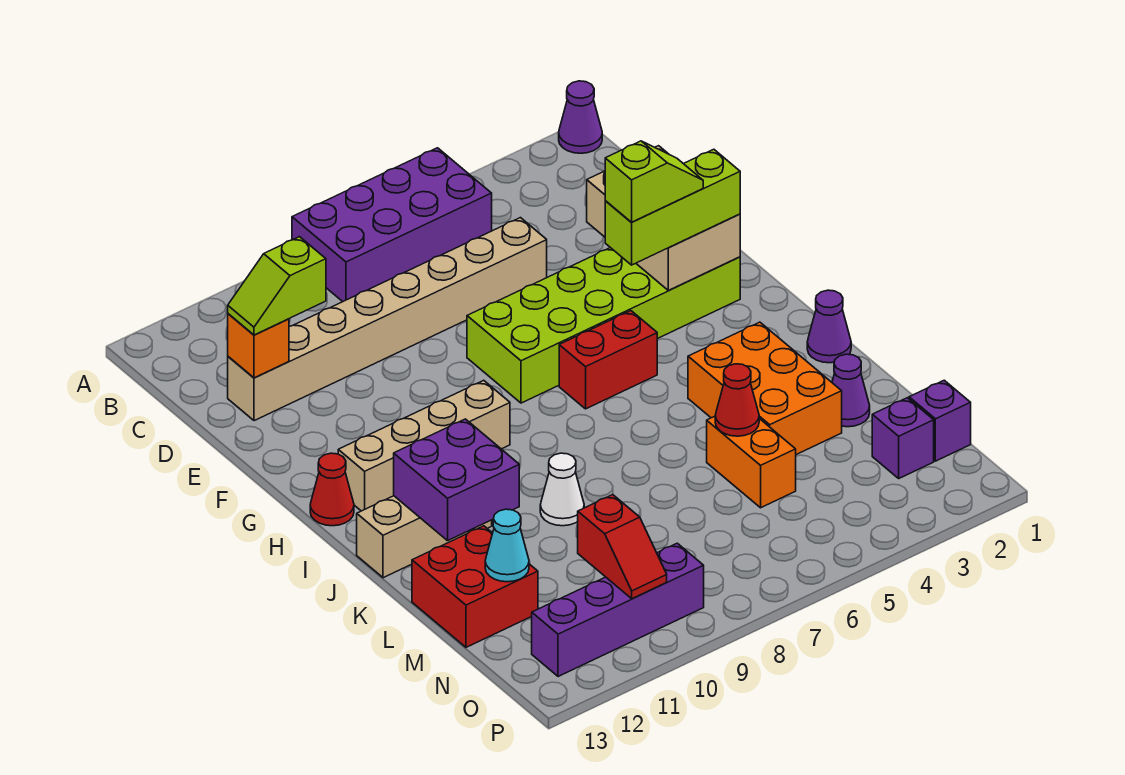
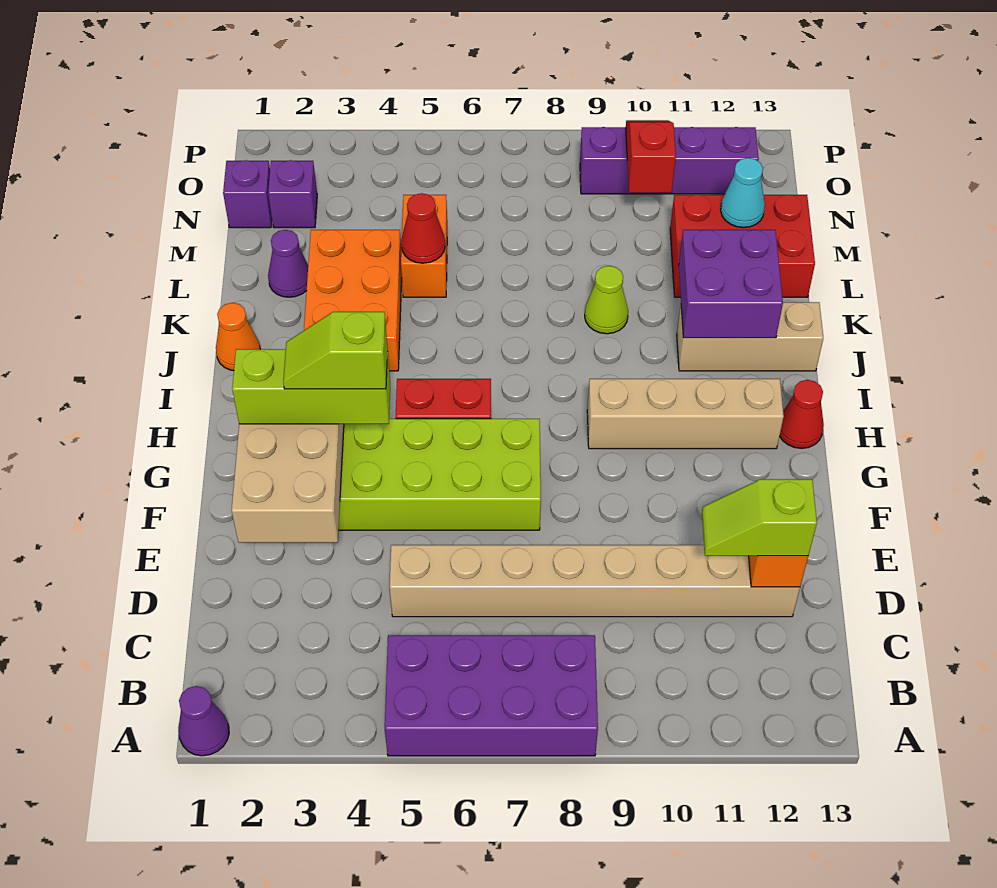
lime slope D11:D12 level 3 top 11 -> lime slope D11:D12 level 3 top 12
purple cone J1 level 1 -> orange cone J1 level 1
white cone K9 level 1 -> lime cone K9 level 1
red brick L12:M13 level 1 -> red brick L11:M13 level 1

